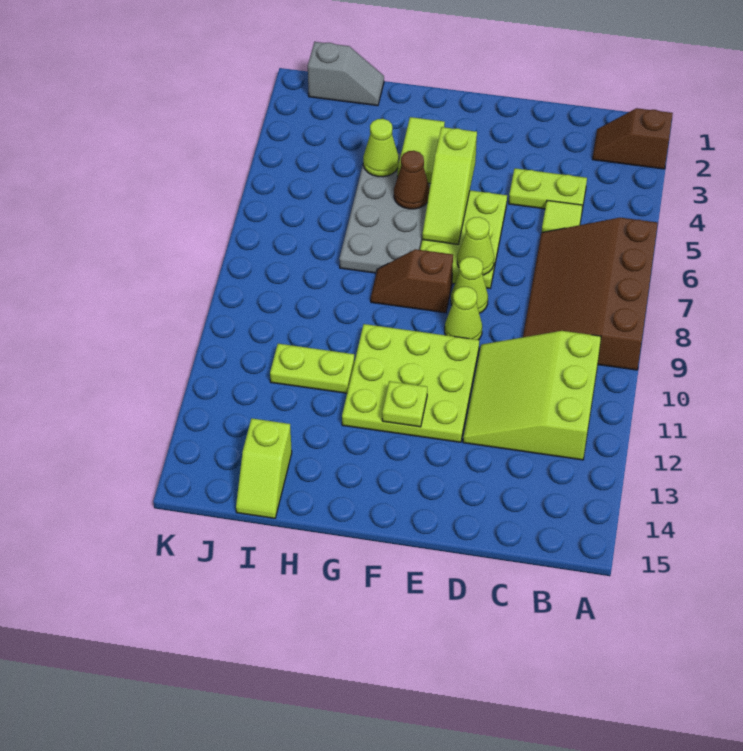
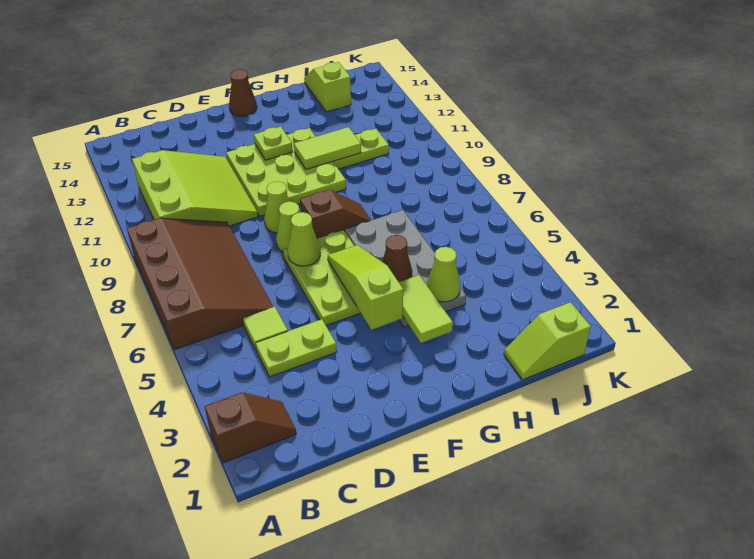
none -> brown cone F15 level 1
none -> lime tile G11:H11 level 2
grey slope I1:J1 level 1 top J -> lime slope I1:J1 level 1 top J

